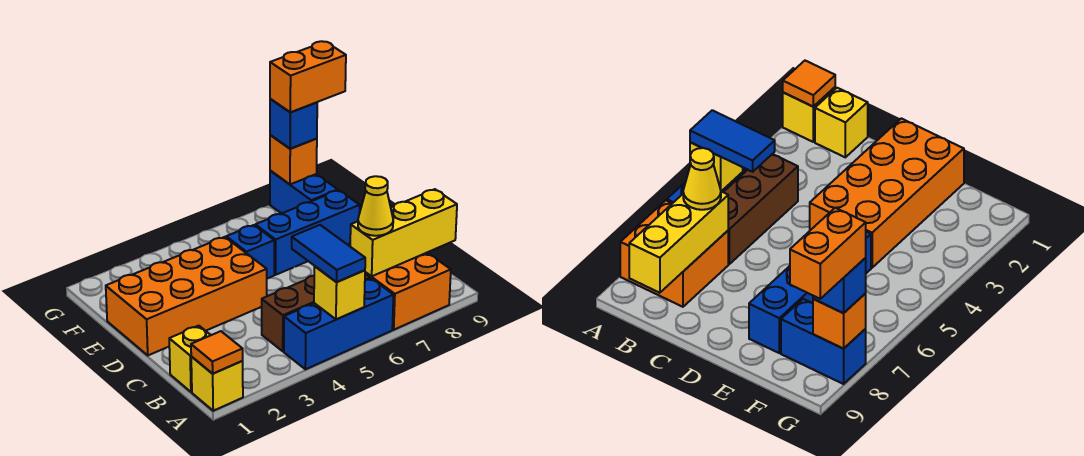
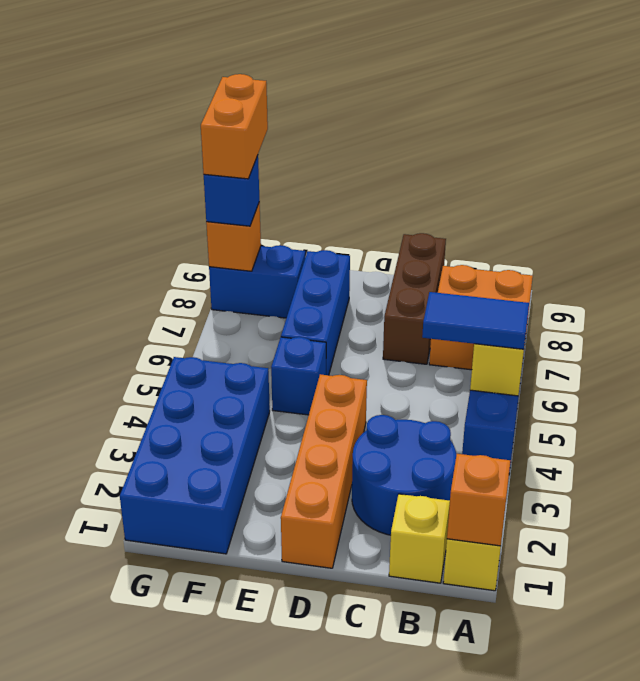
orange tile A1 level 2 -> orange brick A1 level 2
none -> blue round brick B2:C3 level 1
brown brick B4:B6 level 1 -> brown brick C7:C9 level 1
yellow brick B7:B9 level 2 -> none
yellow cone B7 level 3 -> none
orange brick D1:E4 level 1 -> orange brick D1:D4 level 1
none -> blue brick F1:G4 level 1

